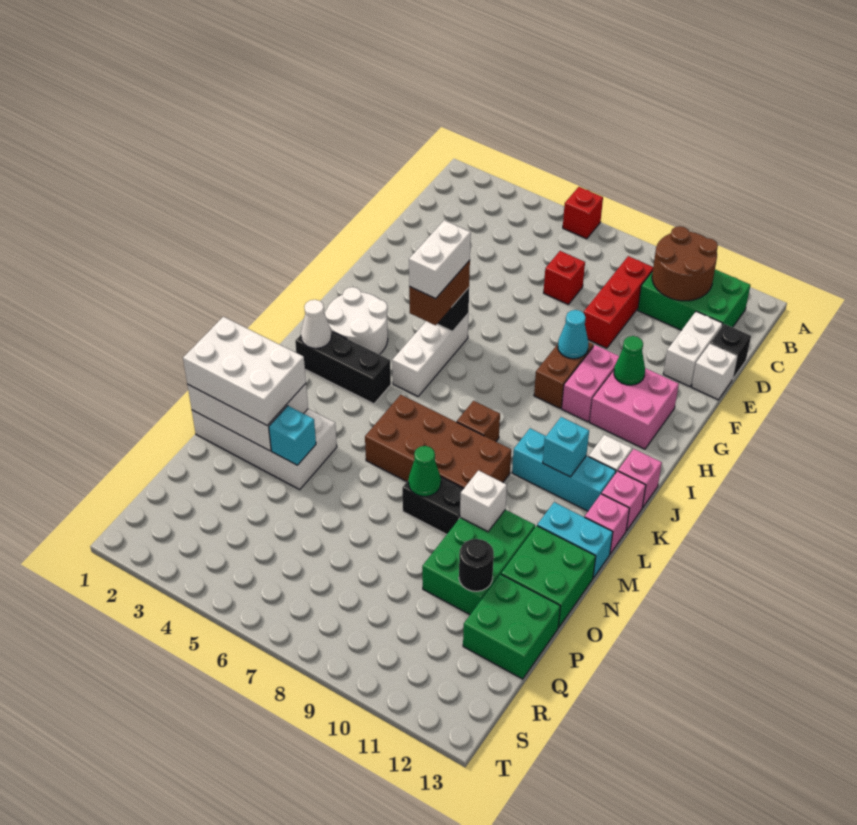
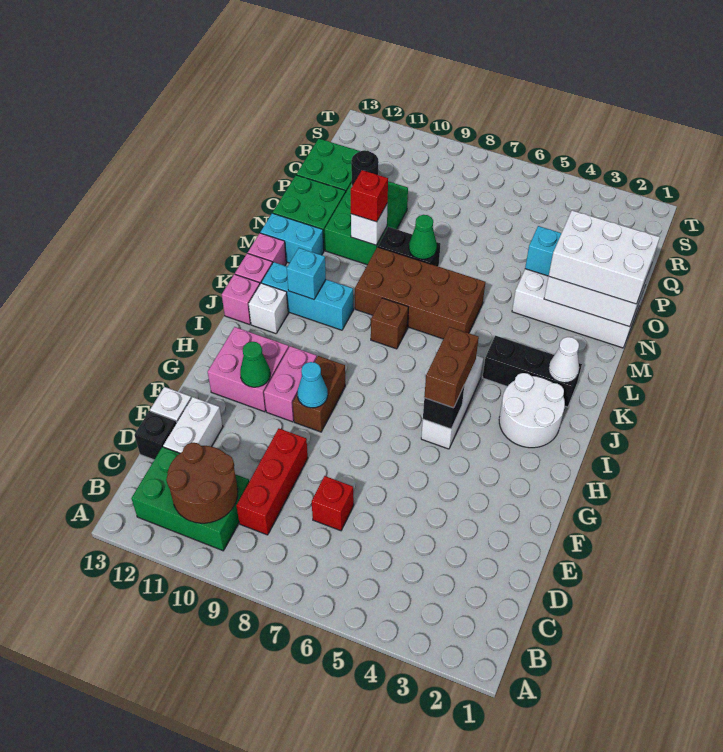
red brick A6 level 1 -> red brick N10 level 3
white brick H5:I5 level 4 -> none

